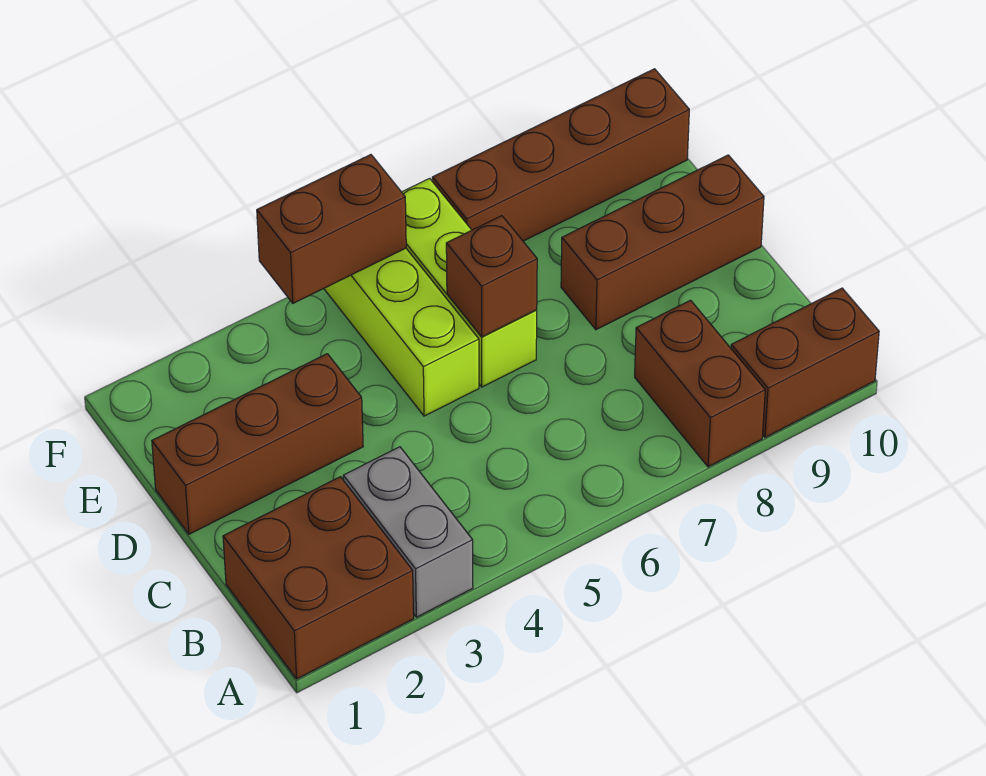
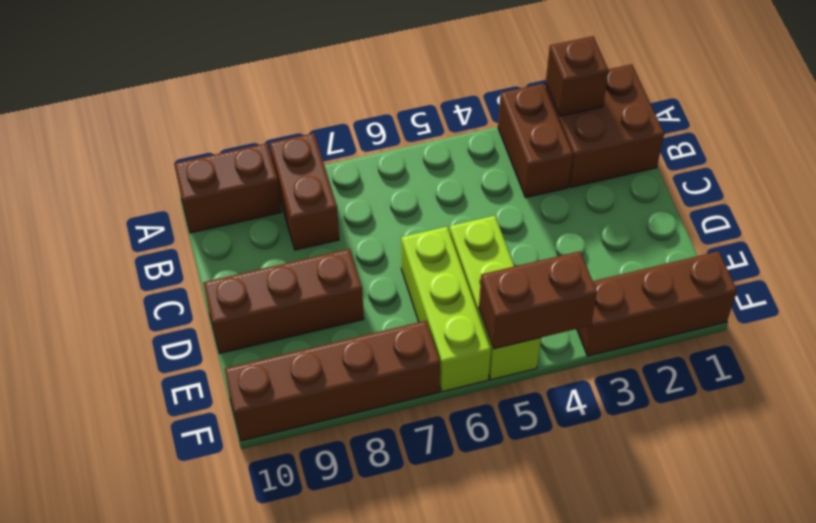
grey brick A3:B3 level 1 -> brown brick A3:B3 level 1
brown brick D1:D3 level 1 -> brown brick F1:F3 level 1
brown brick D6 level 2 -> brown brick A2 level 2

